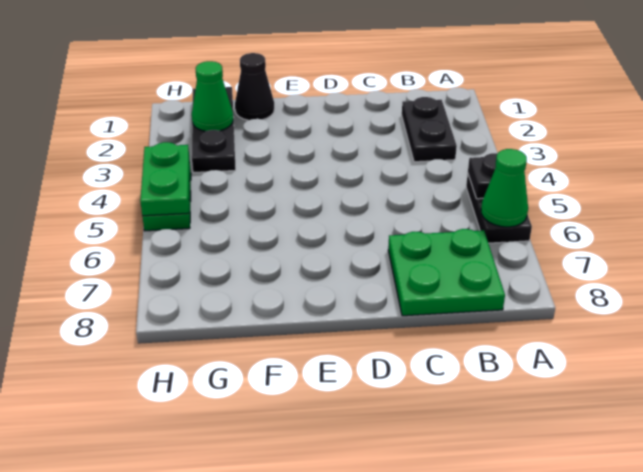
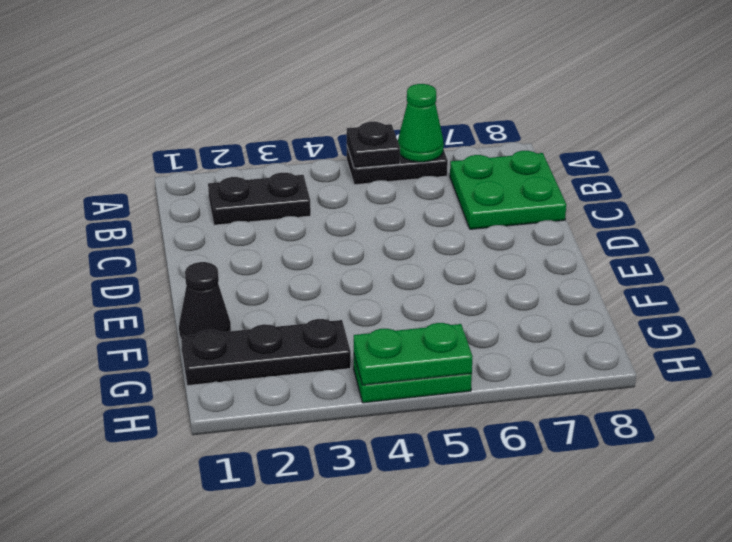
green cone G2 level 2 -> none

